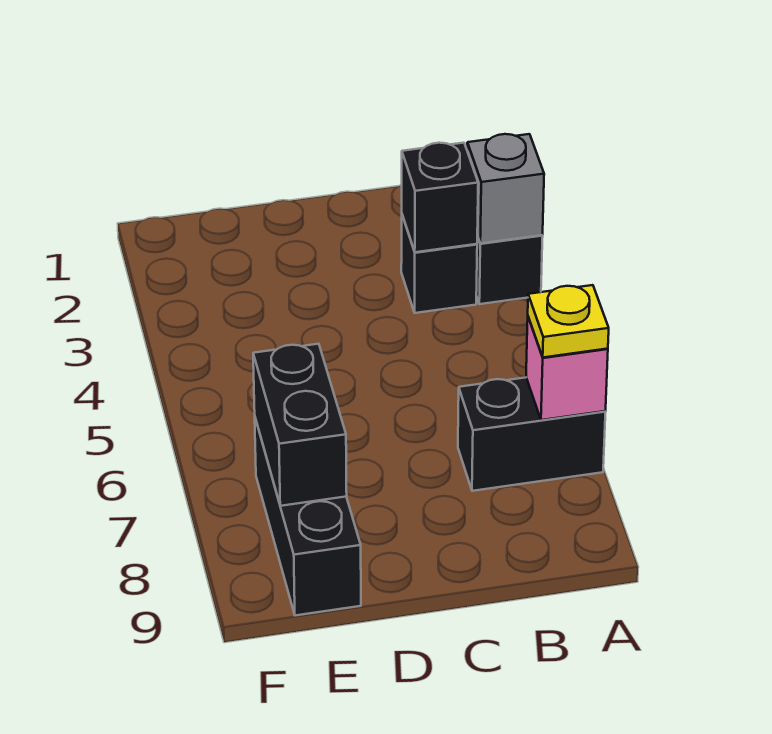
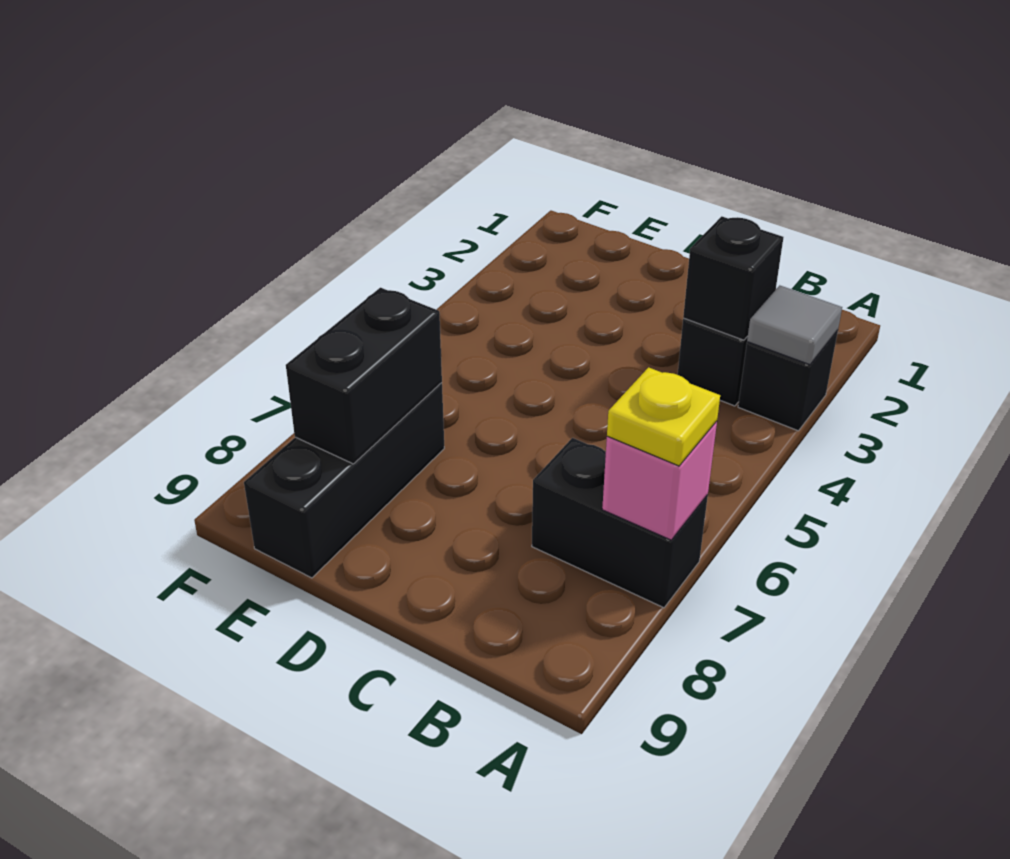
grey brick A3 level 2 -> grey tile A3 level 2

